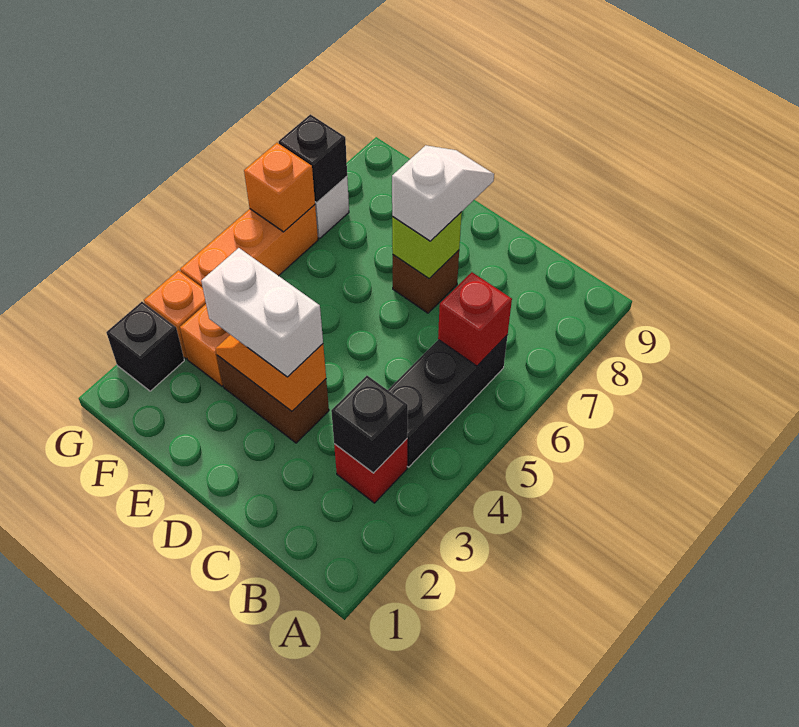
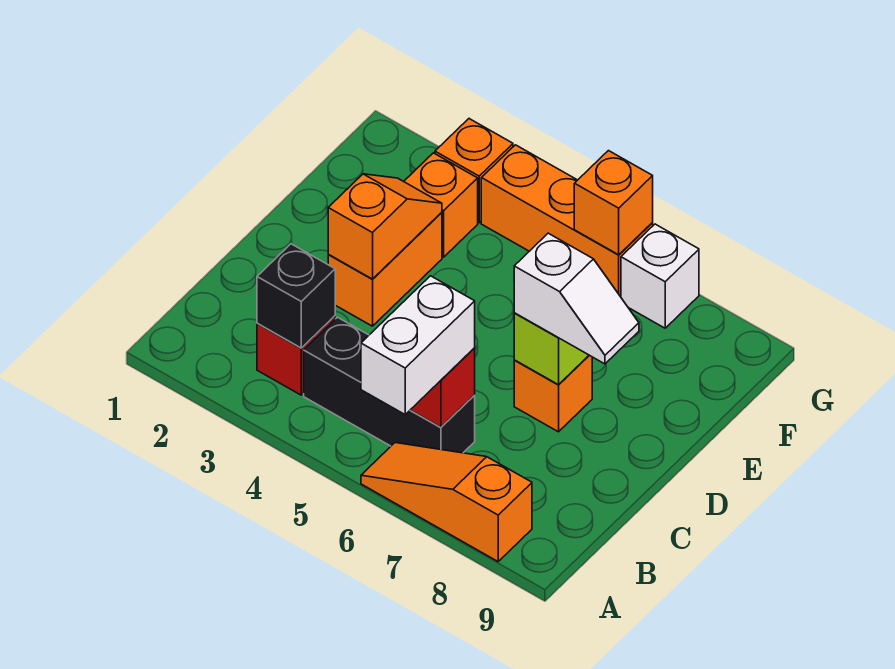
none -> orange slope A6:A8 level 1 top 8
brown brick D3:E3 level 1 -> orange brick D3:E3 level 1
white brick D3:E3 level 3 -> white brick A6:B6 level 3
brown brick D7 level 1 -> orange brick D7 level 1
black brick G2 level 1 -> none
black brick G7 level 2 -> none

